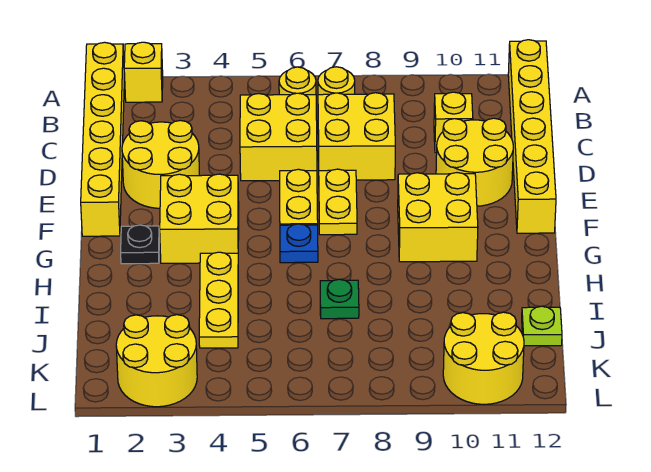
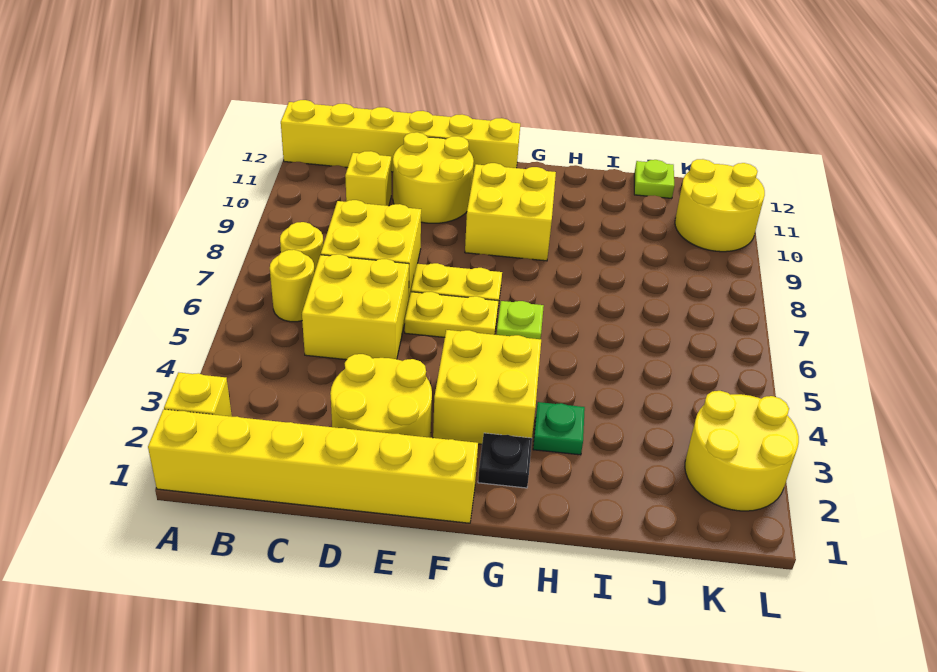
blue plate G6 level 1 -> lime plate G6 level 1
yellow plate H4:J4 level 1 -> none
green plate I7 level 1 -> green plate H3 level 1

